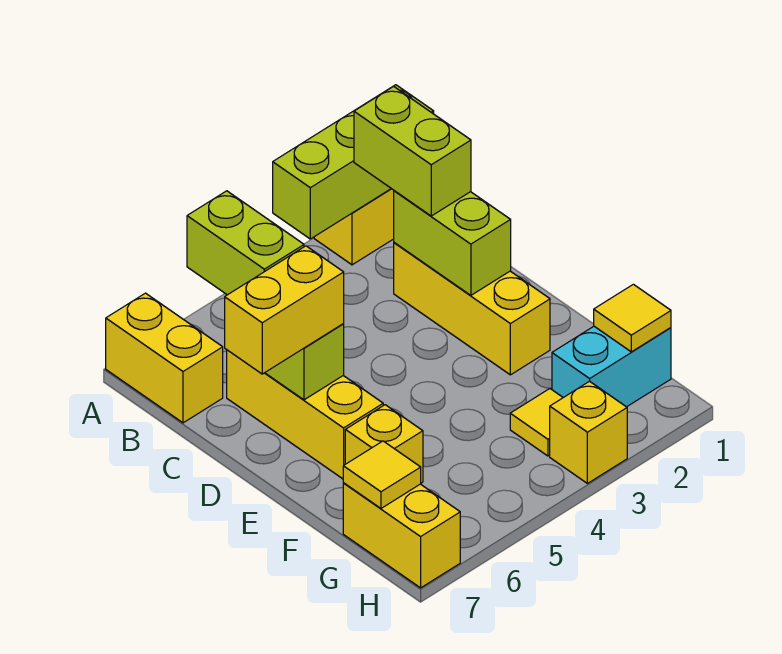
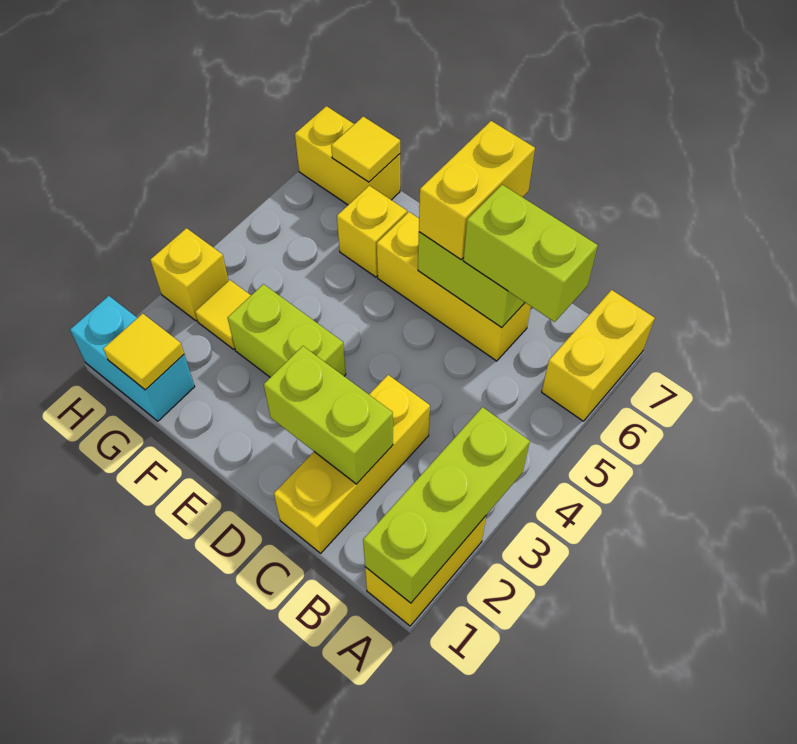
yellow brick A7:B7 level 1 -> yellow brick A6:A7 level 1
lime brick B2:C2 level 3 -> lime brick E3:F3 level 1
yellow brick C2:E2 level 1 -> yellow brick C1:C3 level 1
cyan brick G1:G2 level 1 -> cyan brick G1:H1 level 1

